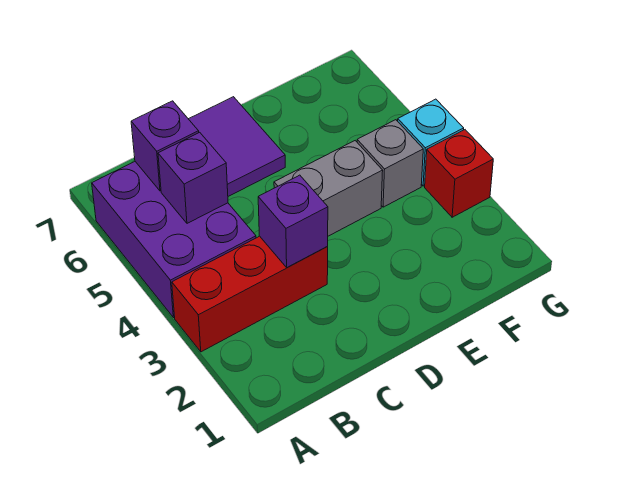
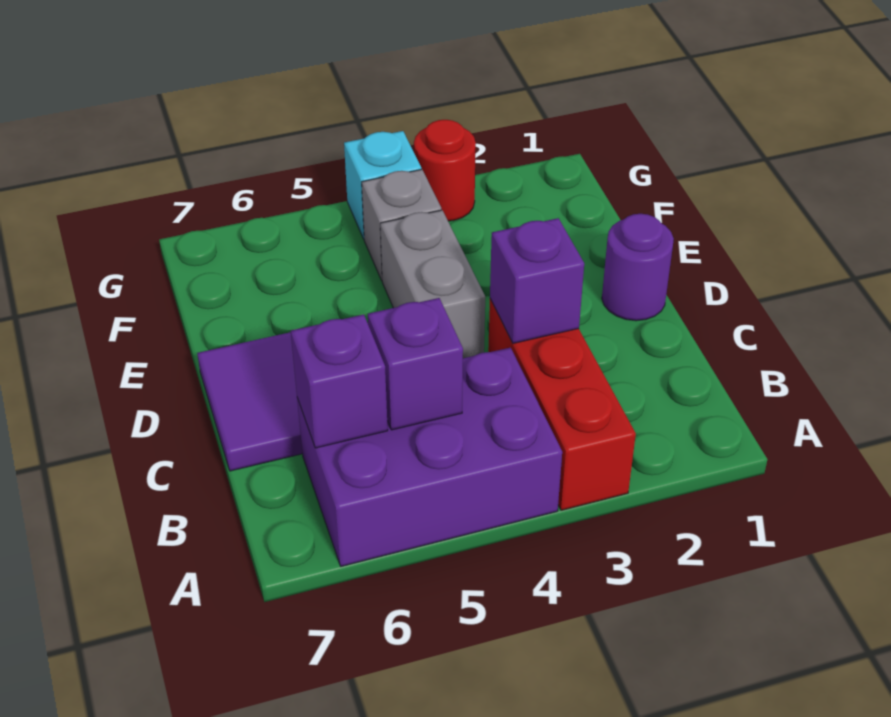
none -> purple round brick D1 level 1
red brick G3 level 1 -> red round brick G3 level 1

